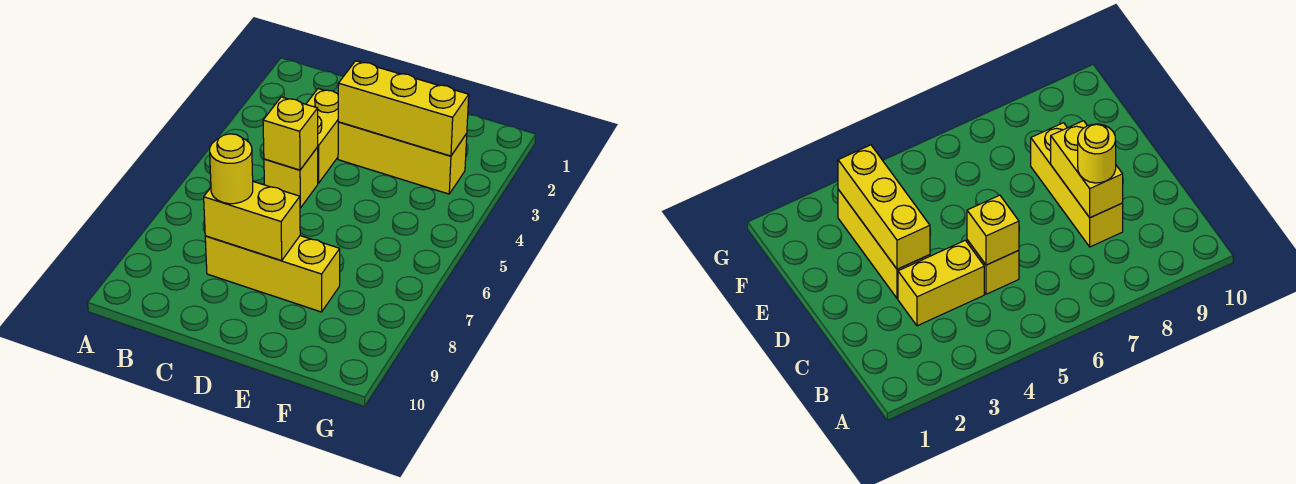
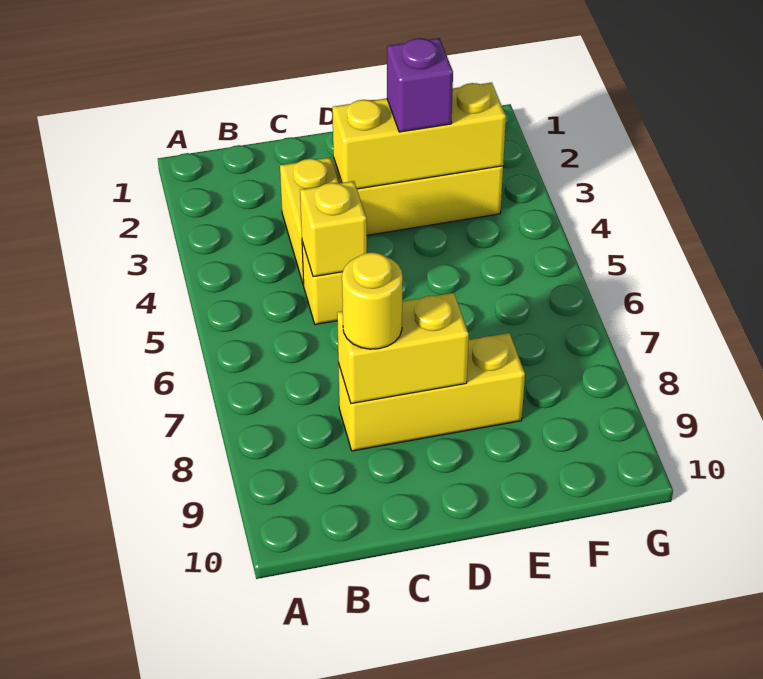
none -> purple brick E3 level 3

